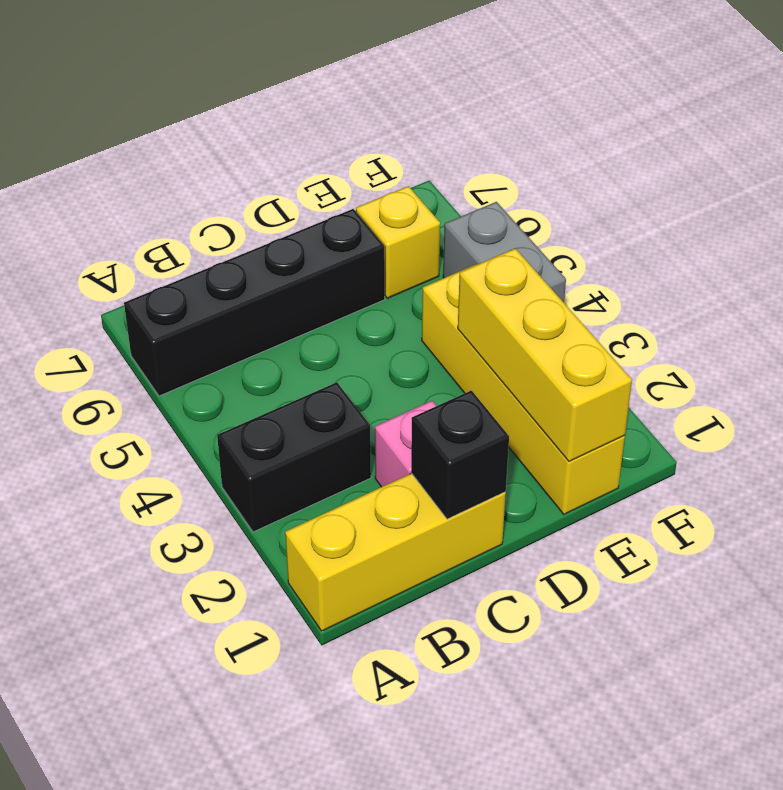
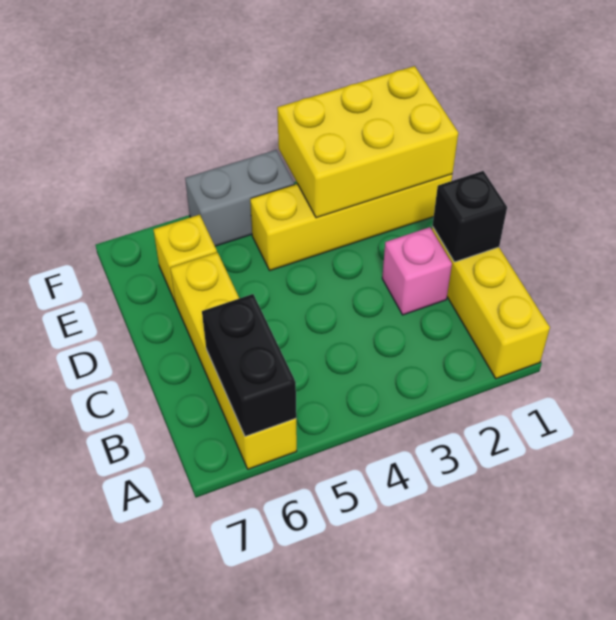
black brick A3:B3 level 1 -> black brick A6:B6 level 2
black brick A6:D6 level 1 -> yellow brick A6:D6 level 1
yellow brick E1:E3 level 2 -> yellow brick E1:F3 level 2

